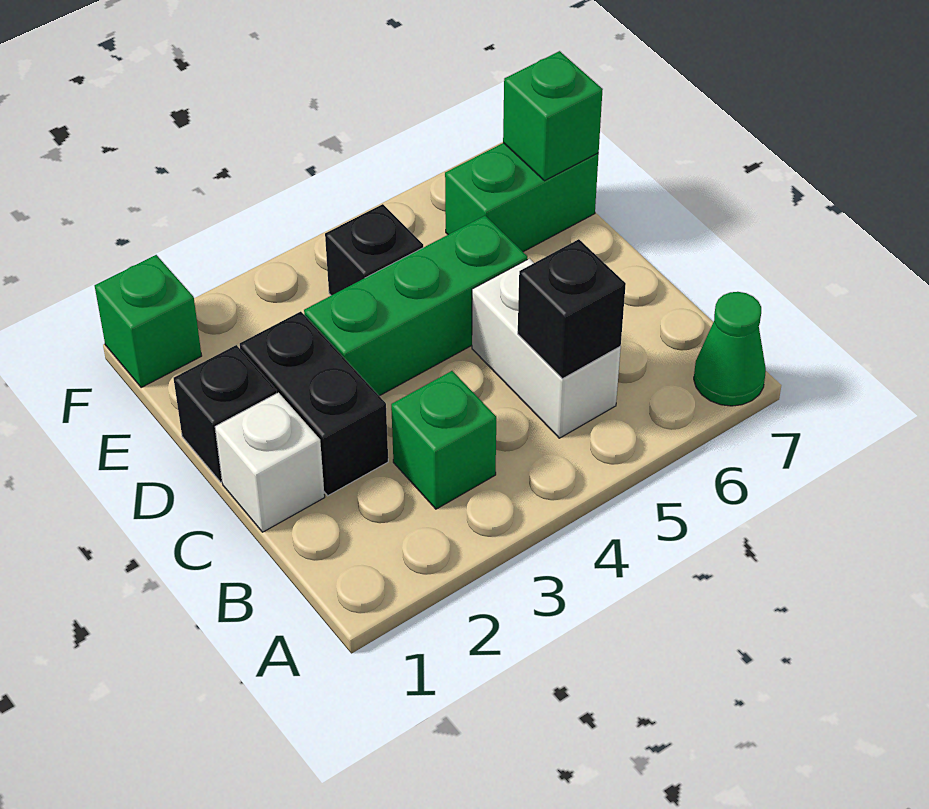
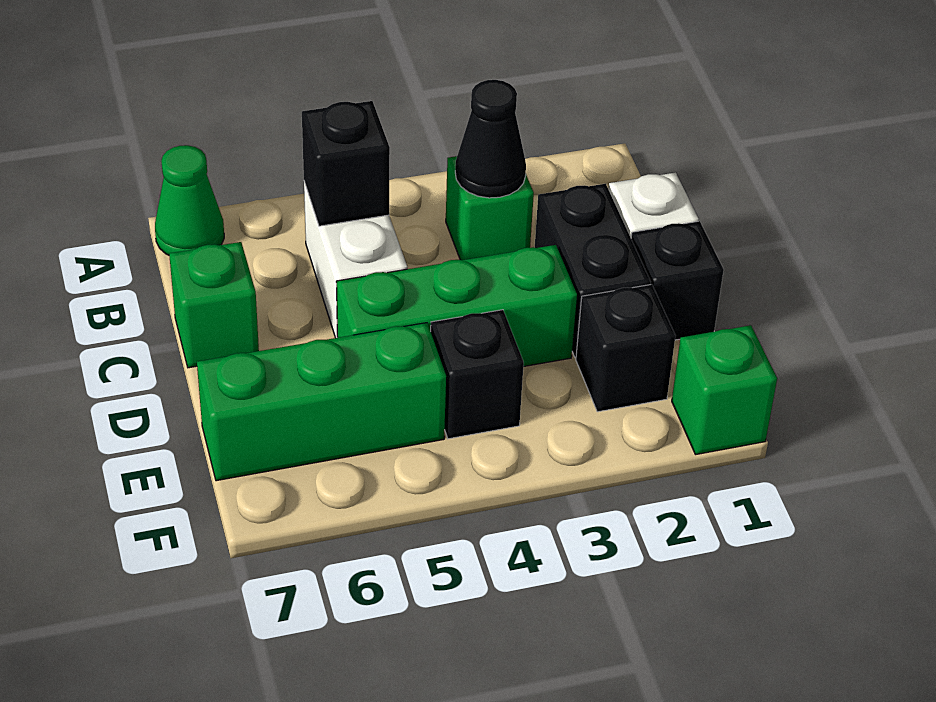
none -> black cone B3 level 2
none -> black brick E2 level 1
green brick E6:E7 level 1 -> green brick E5:E7 level 1
green brick E7 level 2 -> green brick C7 level 1

